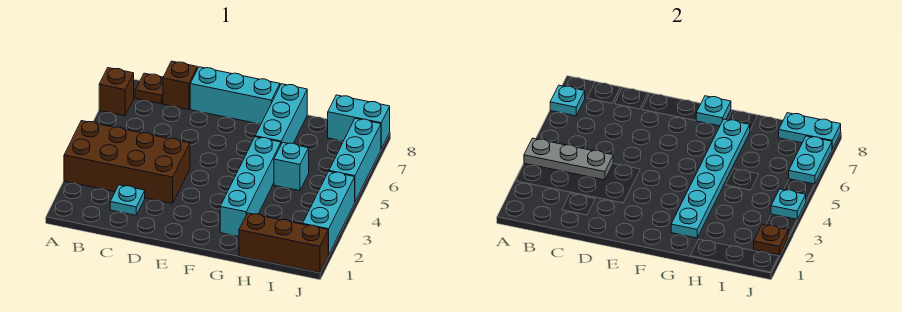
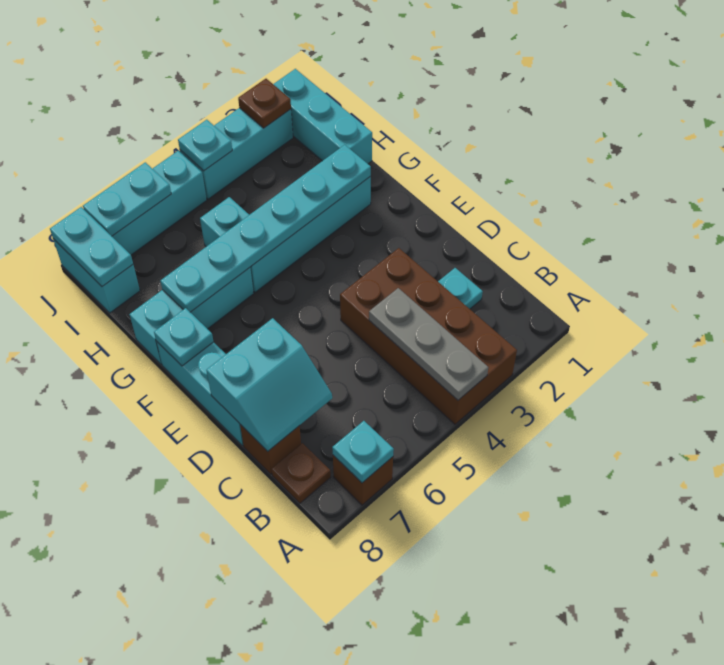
none -> cyan slope C7:D8 level 2 top D
brown brick H1:J1 level 1 -> cyan brick H1:J1 level 1

